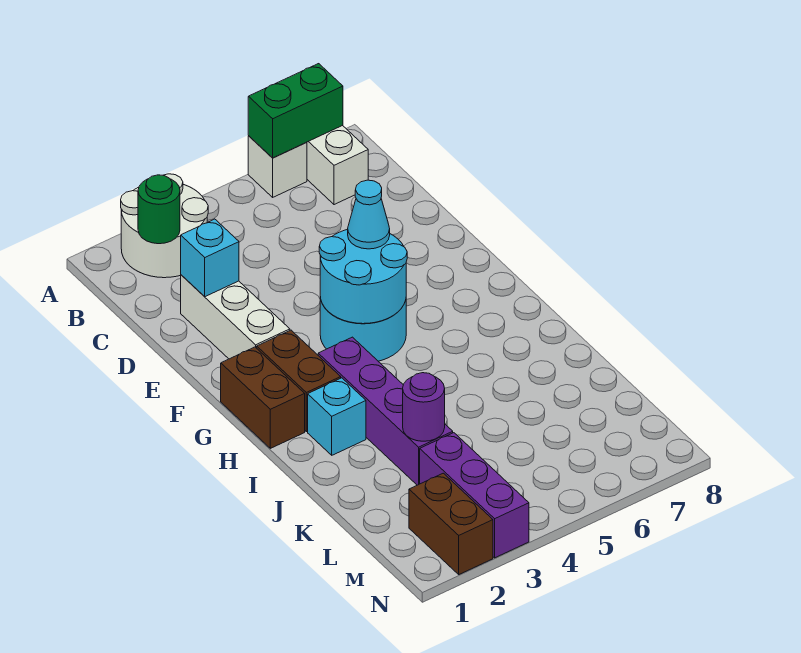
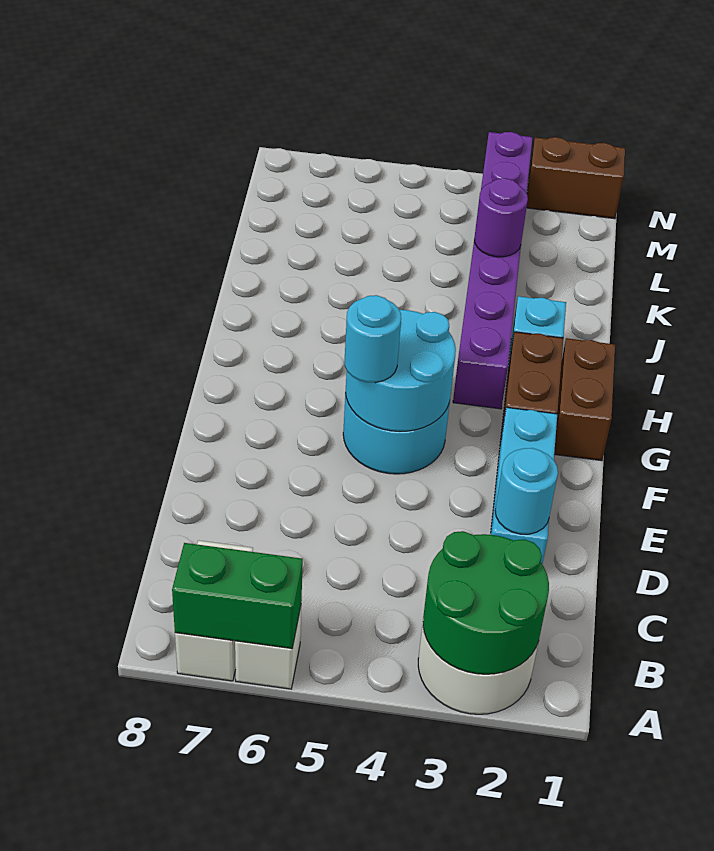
green round brick B2 level 2 -> green round brick A2:B3 level 2
white brick D2:F2 level 1 -> cyan brick D2:F2 level 1
cyan brick D2 level 2 -> cyan round brick D2 level 2
cyan cone F5 level 3 -> cyan round brick F5 level 3
brown brick M2:N2 level 1 -> brown brick N1:N2 level 1

